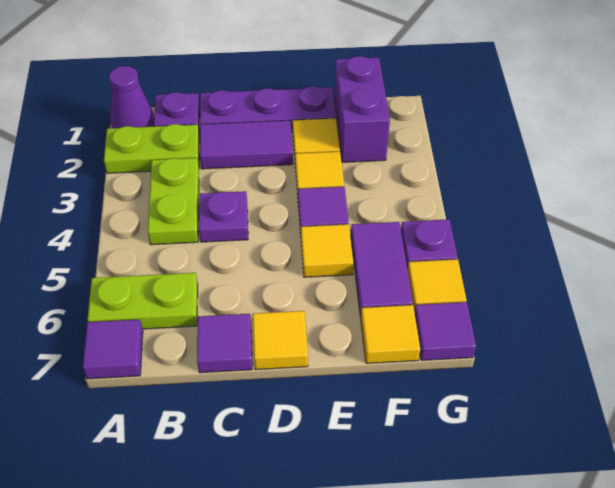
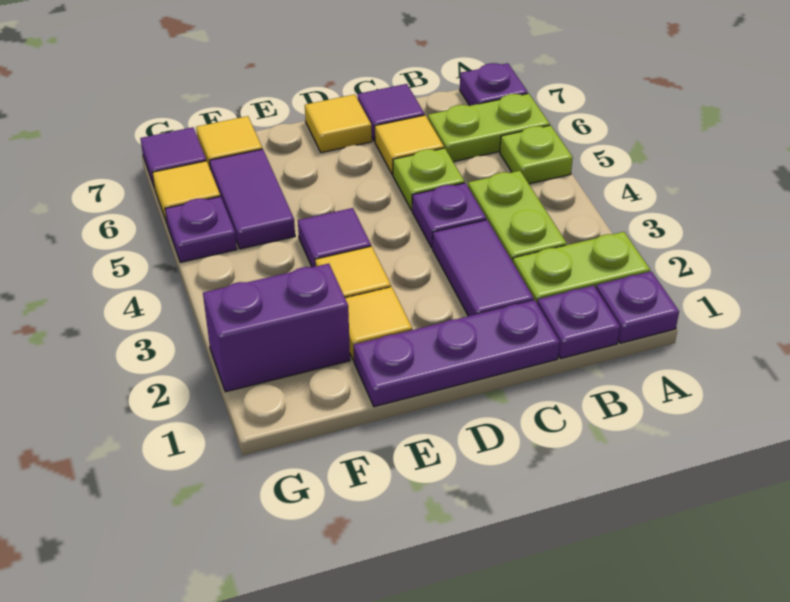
purple cone A1 level 1 -> purple plate A1 level 1
none -> lime plate A5 level 1
purple tile A7 level 1 -> purple plate A7 level 1
purple tile C2:D2 level 1 -> purple tile C2:C3 level 1
none -> lime plate C5 level 1
yellow tile E5 level 1 -> yellow tile C6 level 1
purple brick F1:F2 level 1 -> purple brick F2:G2 level 1

